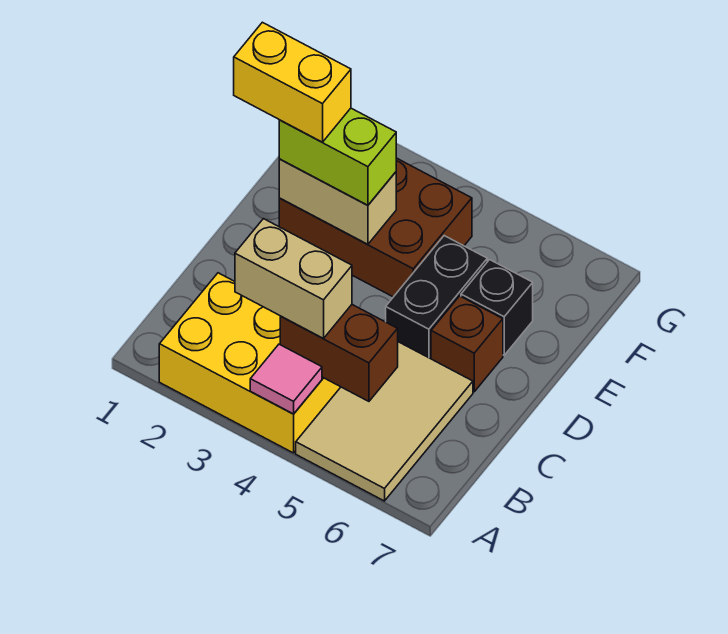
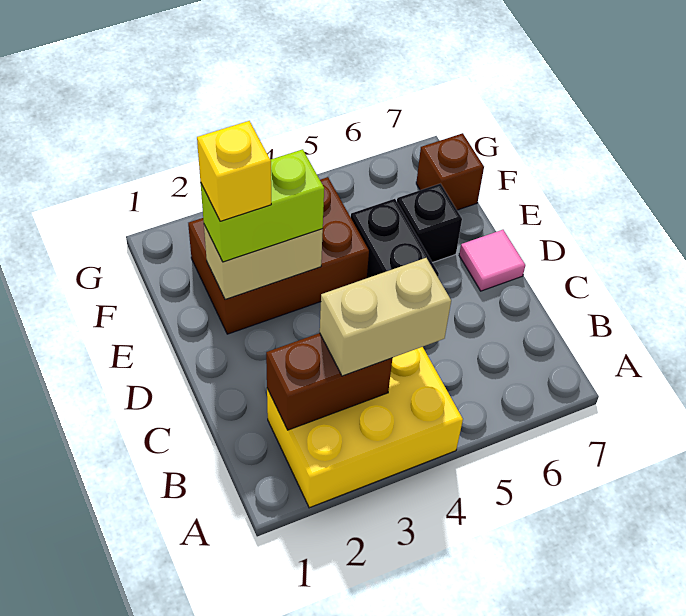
pink tile A4 level 2 -> pink tile D7 level 1
tan tile A5:C6 level 1 -> none
brown brick B4:B5 level 2 -> brown brick B2:B3 level 2
brown brick D6 level 1 -> brown brick F7 level 1
yellow brick E1:E2 level 4 -> yellow brick E2 level 4

